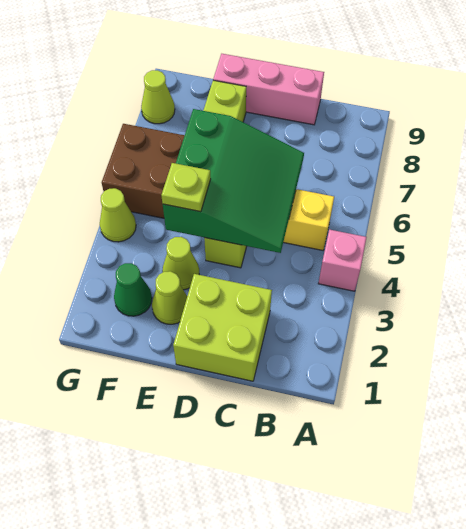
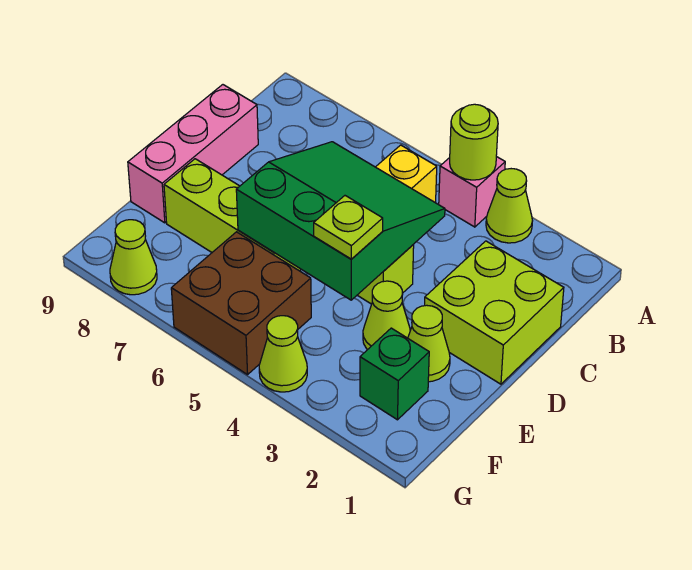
none -> lime cone A3 level 1
none -> lime round brick A4 level 2
green cone F2 level 1 -> green brick F2 level 1

